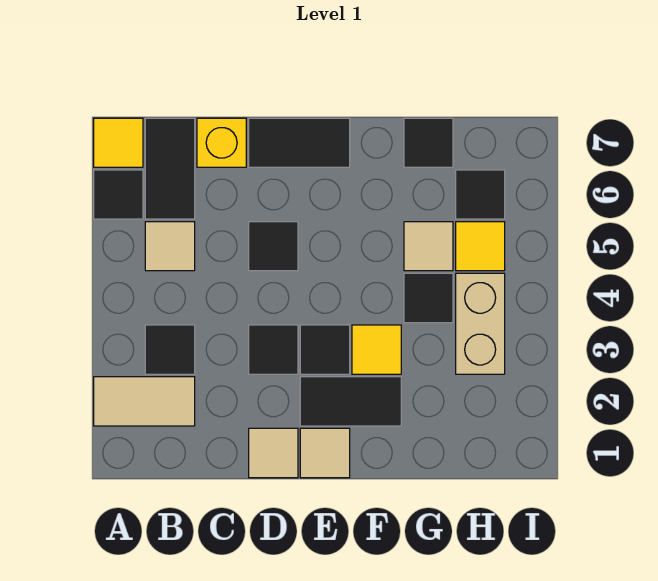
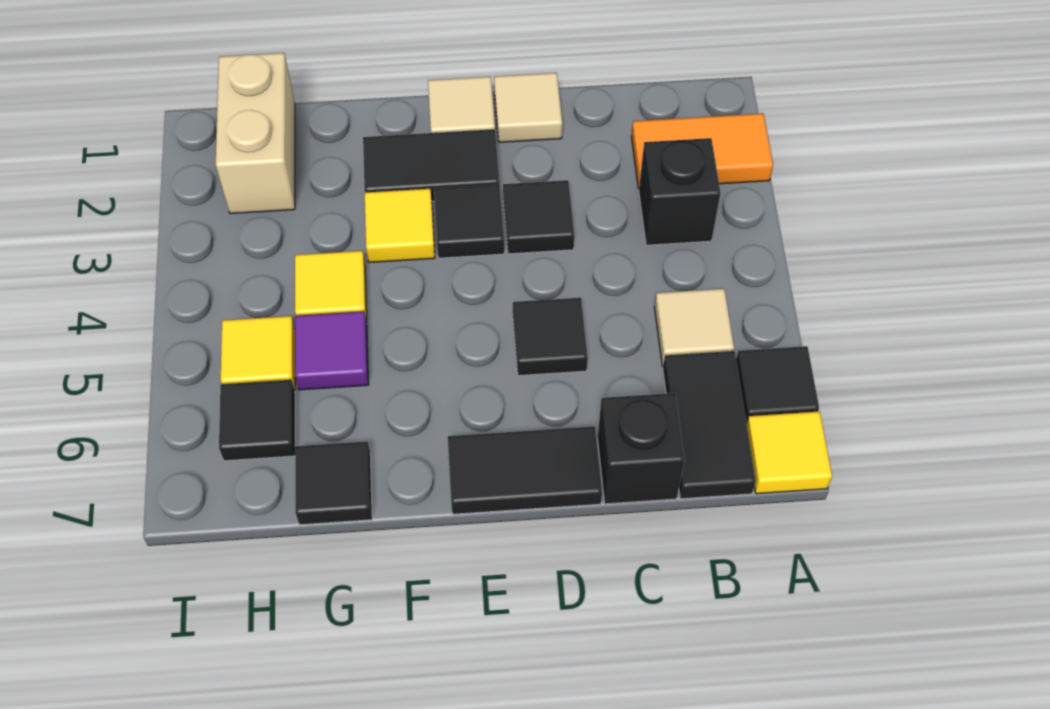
tan tile A2:B2 level 1 -> orange tile A2:B2 level 1
black tile B3 level 1 -> black brick B3 level 1
yellow brick C7 level 1 -> black brick C7 level 1
black tile G4 level 1 -> yellow tile G4 level 1
tan tile G5 level 1 -> purple tile G5 level 1
tan brick H3:H4 level 1 -> tan brick H1:H2 level 1

